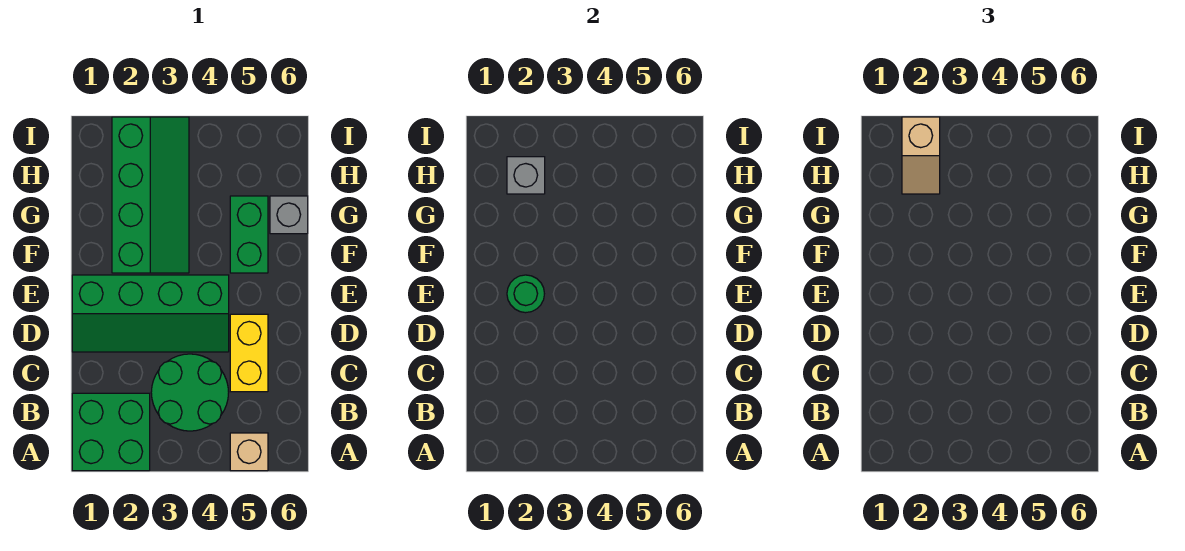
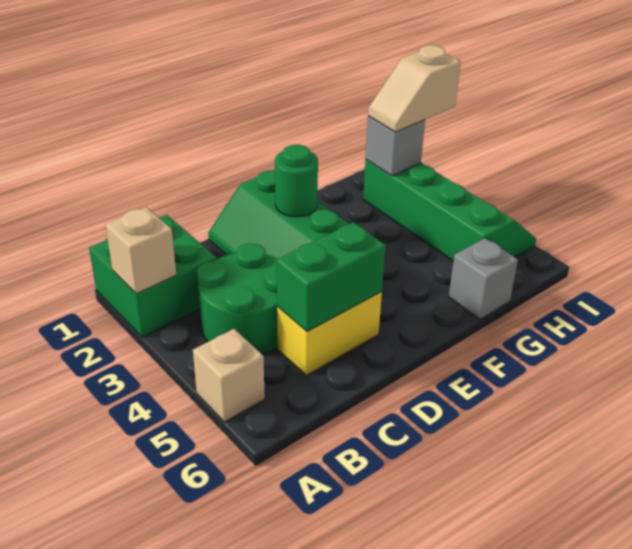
none -> tan brick A2 level 2
green slope F2:I3 level 1 top 2 -> green slope H2:I5 level 1 top H
green brick F5:G5 level 1 -> green brick C5:D5 level 2

